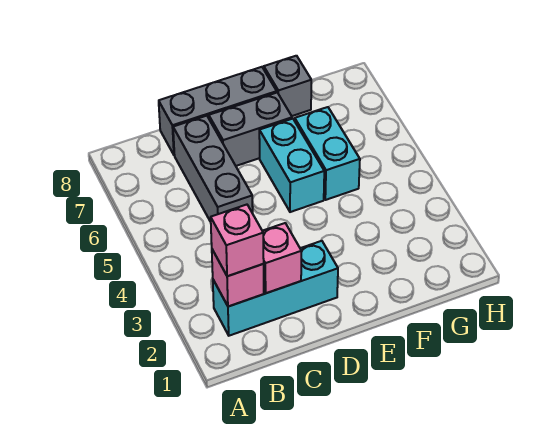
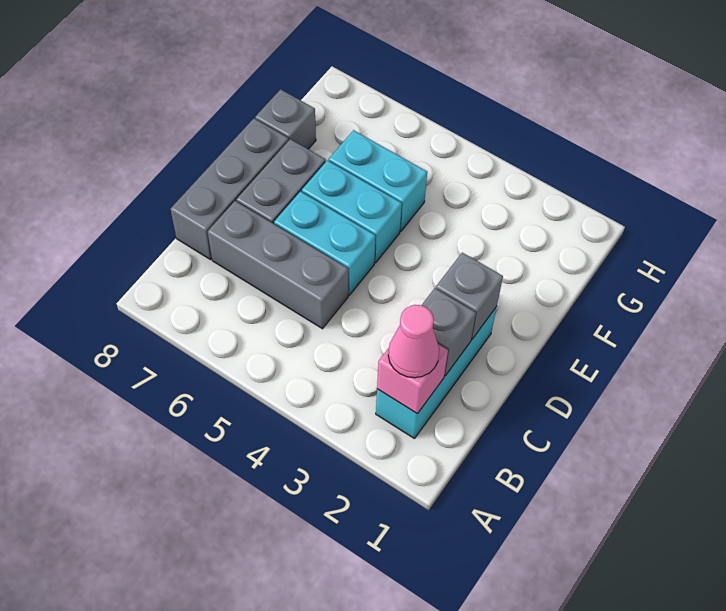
pink brick B2 level 3 -> pink cone B2 level 3
pink brick C2 level 2 -> grey brick C2 level 2
none -> grey brick D2 level 2
none -> cyan brick D5:D6 level 1

